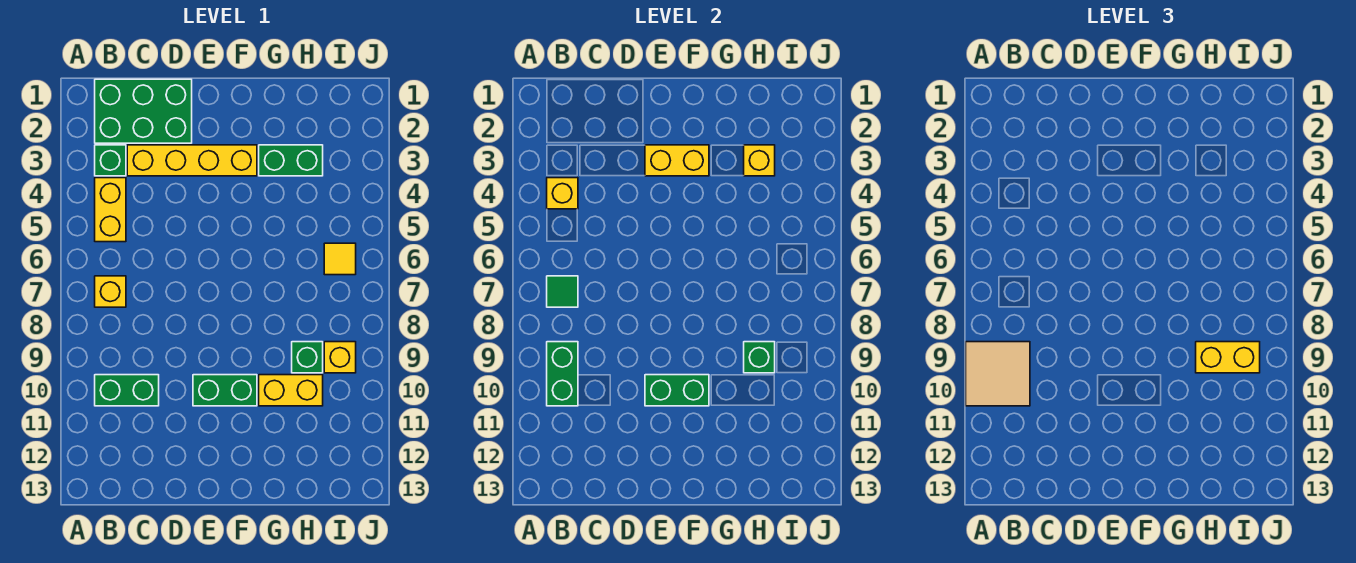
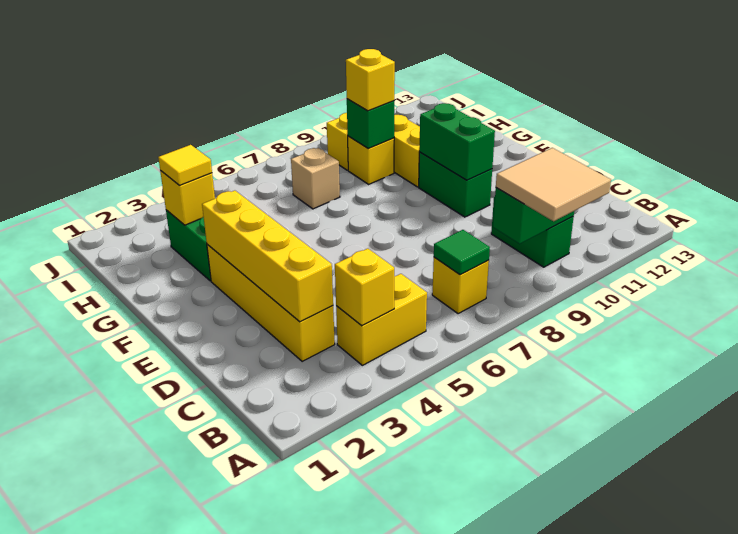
green brick B1:D2 level 1 -> none
green brick B3 level 1 -> none
yellow brick E3:F3 level 2 -> yellow brick C3:F3 level 2
none -> tan brick H7 level 1
green brick H9 level 1 -> yellow brick H9 level 1
yellow brick H9:I9 level 3 -> yellow brick H9 level 3
yellow tile I6 level 1 -> yellow tile H3 level 3

